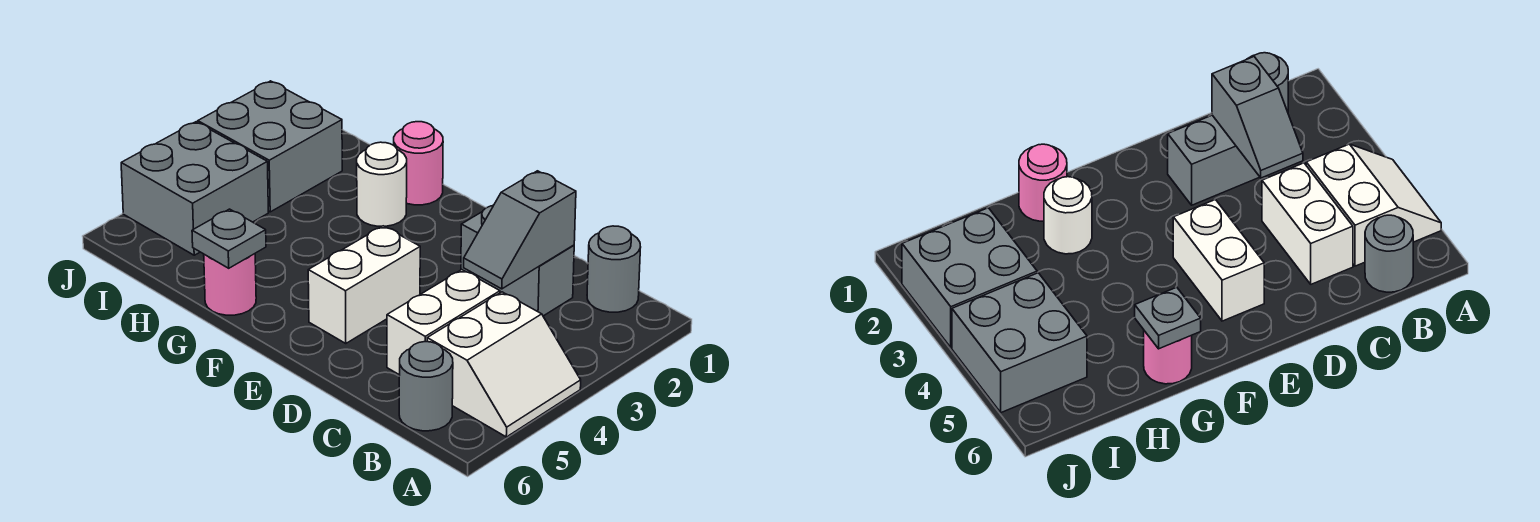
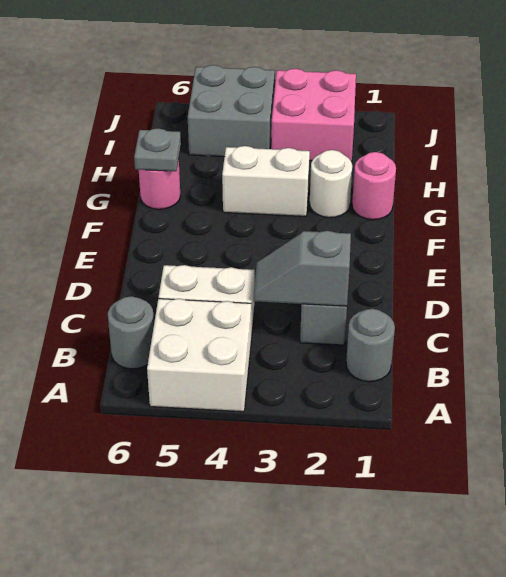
white slope A4:B5 level 1 top B -> white brick A4:B5 level 1
white brick E4:E5 level 1 -> white brick G3:G4 level 1
grey brick I2:J3 level 1 -> pink brick I2:J3 level 1

